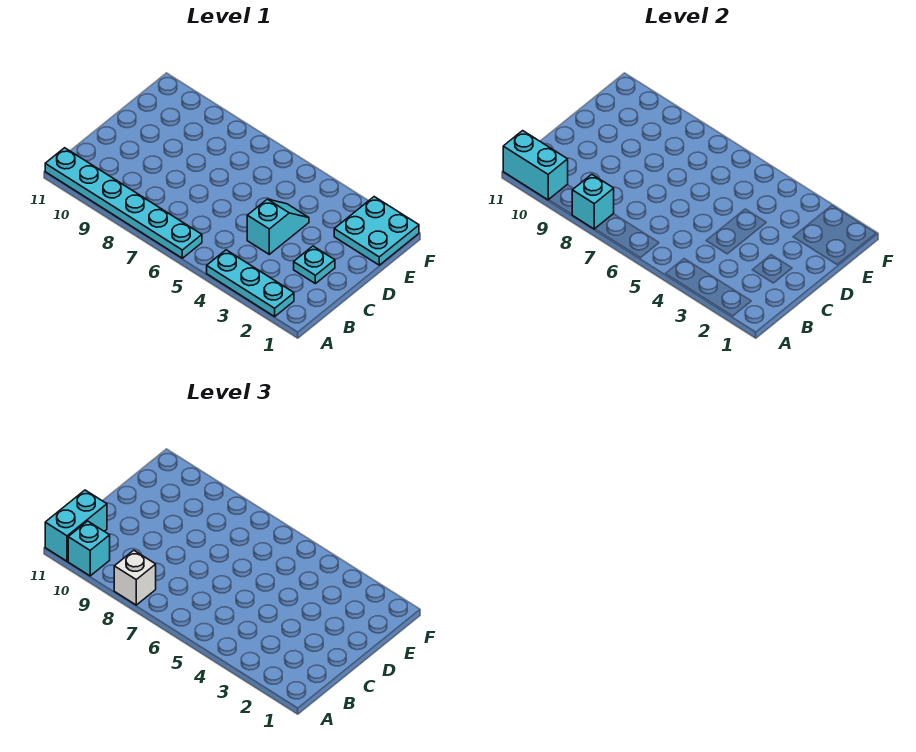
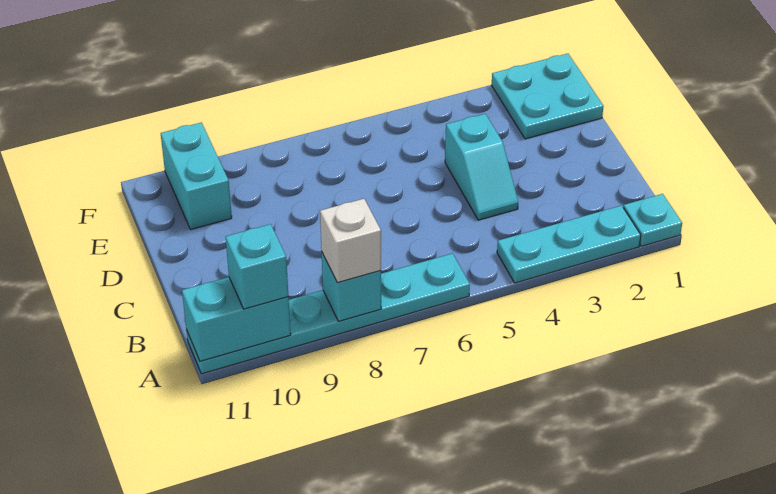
cyan brick A11:B11 level 3 -> cyan brick E10:F10 level 1
cyan plate C2 level 1 -> cyan plate A1 level 1
cyan slope C4:D4 level 1 top C -> cyan slope C4:D4 level 1 top D

